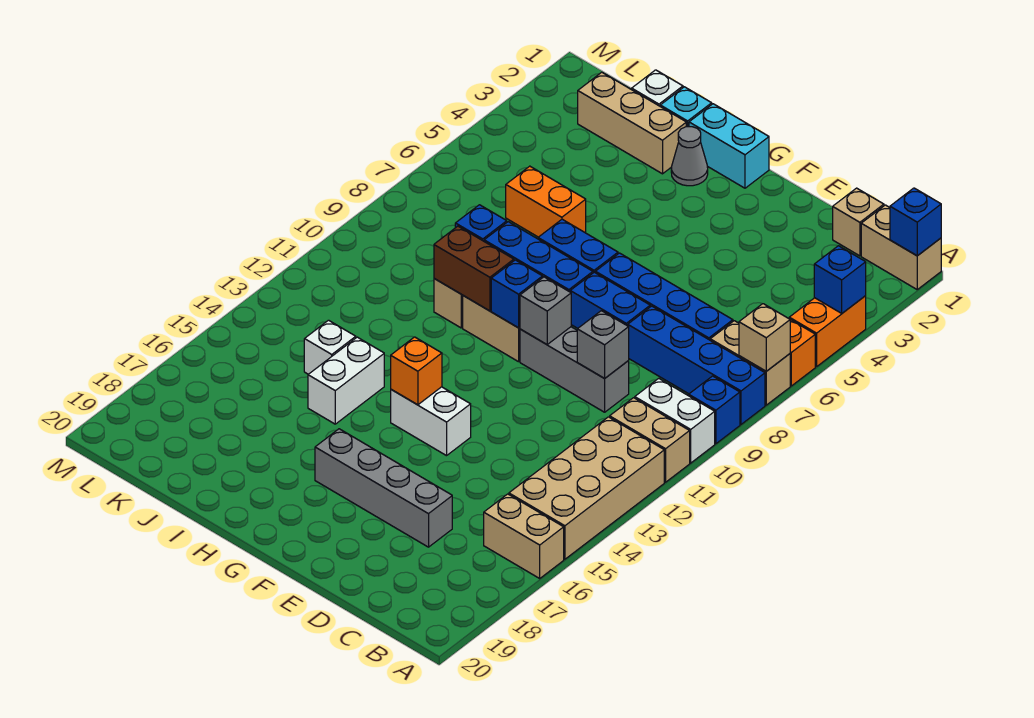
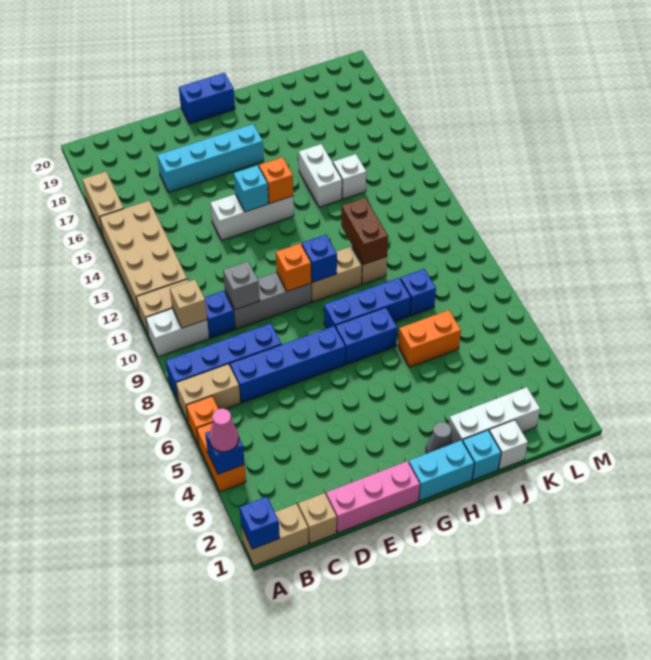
none -> pink cone A4 level 3
tan brick A7 level 2 -> tan brick B10 level 2
blue brick A9 level 1 -> blue brick C10 level 1
tan brick A16:B16 level 1 -> tan brick A16:A17 level 1
none -> pink brick D1:F1 level 1
grey brick D17:G17 level 1 -> cyan brick D17:G17 level 1
blue brick E8:F8 level 1 -> blue brick F20:G20 level 1
grey brick F10 level 2 -> orange brick F10 level 2
white brick F14:G14 level 1 -> white brick E14:G14 level 1
none -> cyan brick F14 level 2
brown brick H10:I10 level 2 -> brown brick I10:I11 level 2
tan brick I2:K2 level 1 -> white brick I2:K2 level 1

